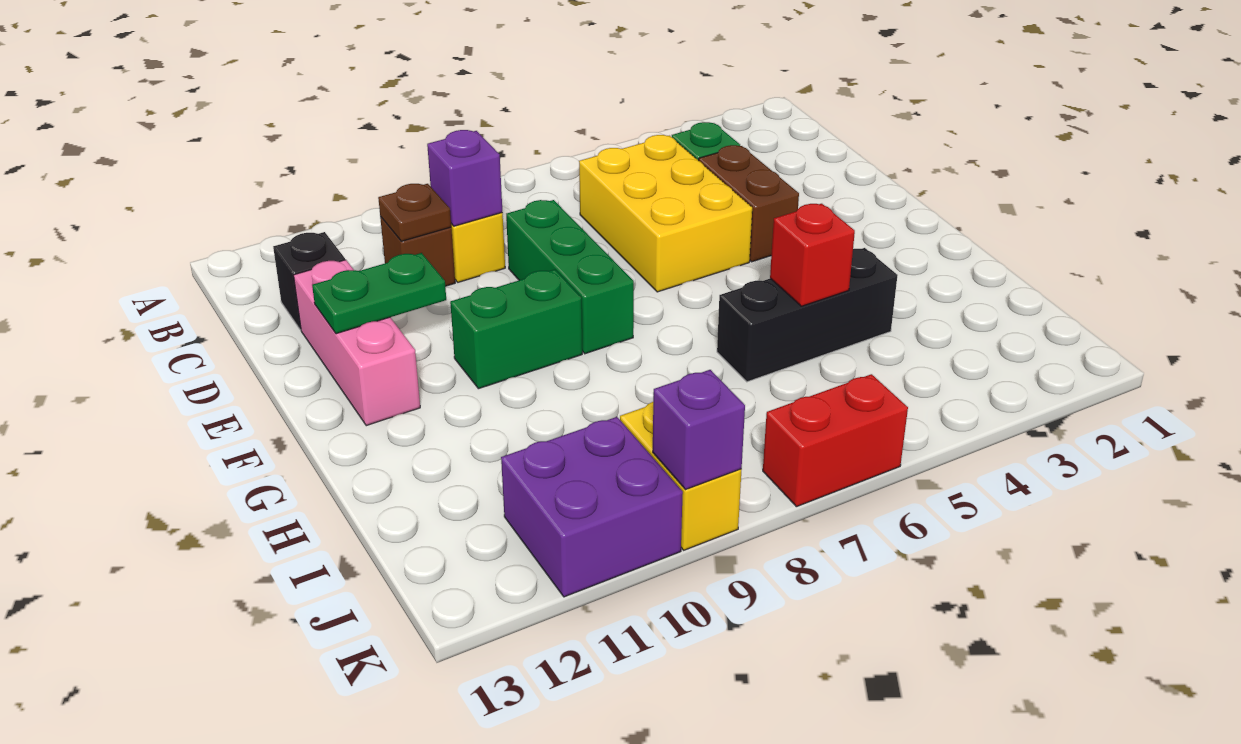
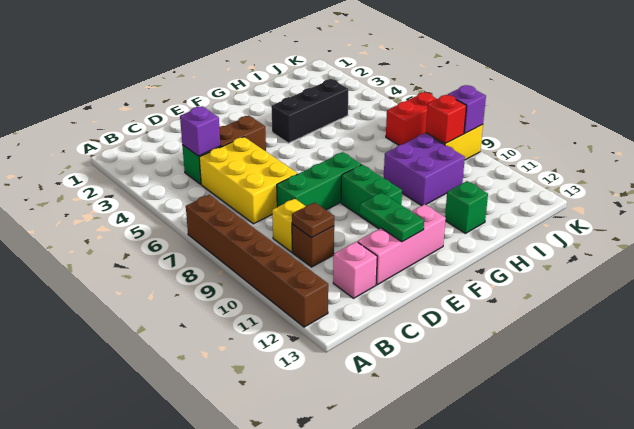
none -> brown brick A7:A12 level 1
yellow brick C5:E6 level 1 -> yellow brick C5:D7 level 1
purple brick C9 level 2 -> purple brick C4 level 2
black brick C12 level 1 -> pink brick C12 level 1
black brick H4:H6 level 1 -> black brick G4:I4 level 1
red brick H5 level 2 -> red brick J9 level 2
none -> green brick H12 level 1
purple brick J10:K11 level 1 -> purple brick H9:I10 level 1
red brick K6:K7 level 1 -> red brick J7:K7 level 1

